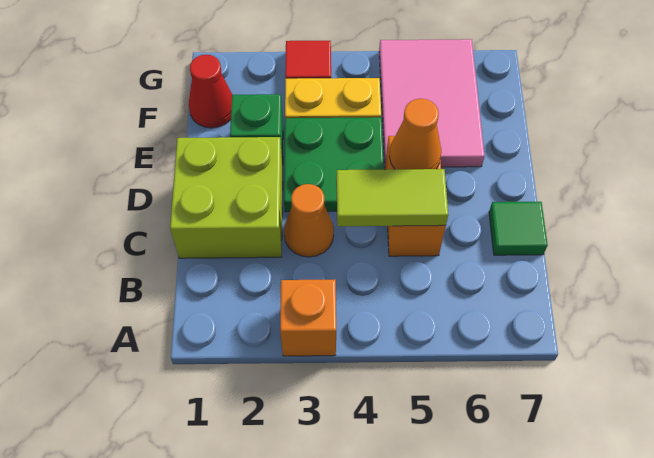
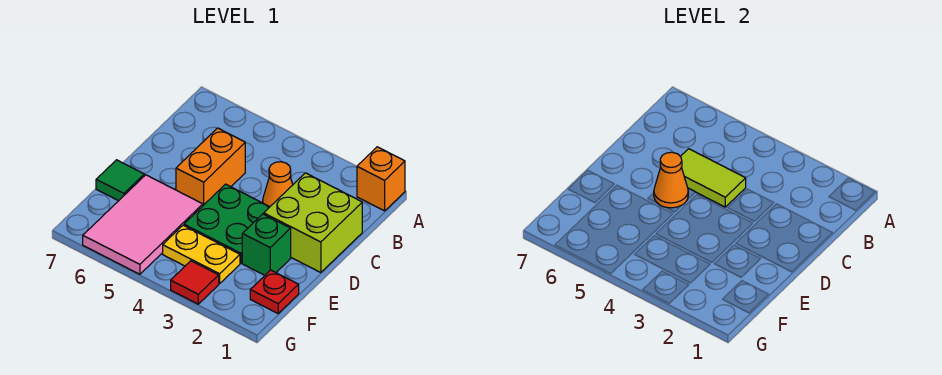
orange brick A3 level 1 -> orange brick A1 level 1
green tile C7 level 1 -> green tile E7 level 1
red cone F1 level 1 -> red plate F1 level 1

